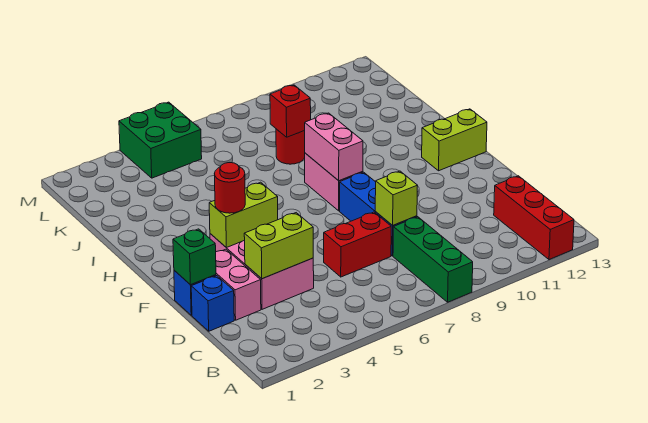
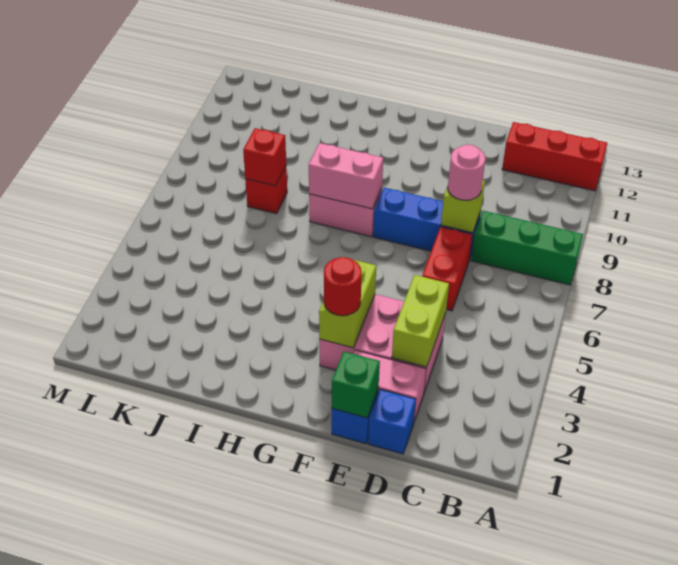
none -> pink round brick D8 level 3
lime brick G12:G13 level 1 -> none
red round brick J8 level 1 -> red brick J8 level 1
green brick L4:M5 level 1 -> none

